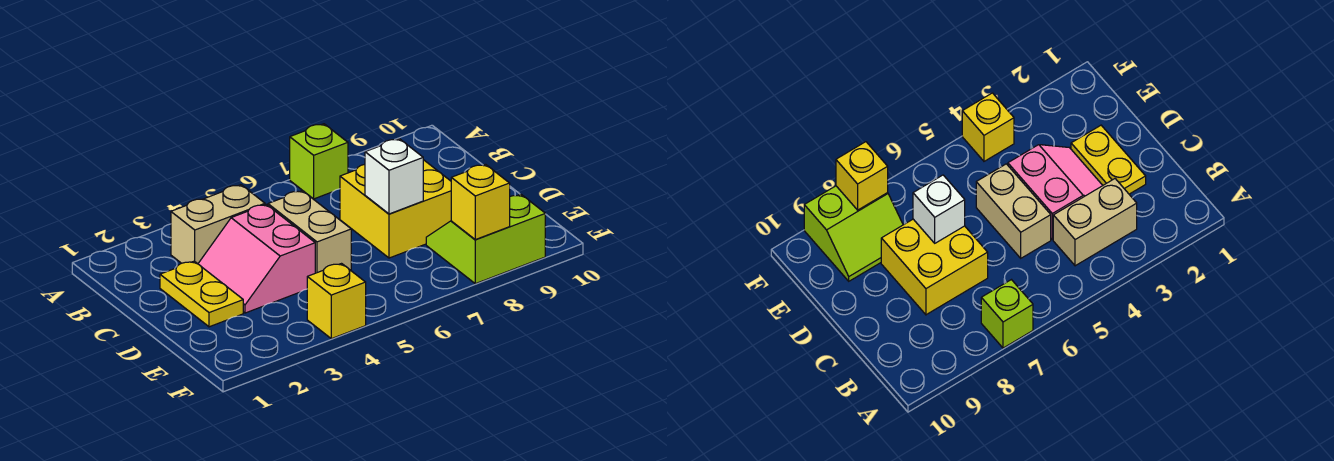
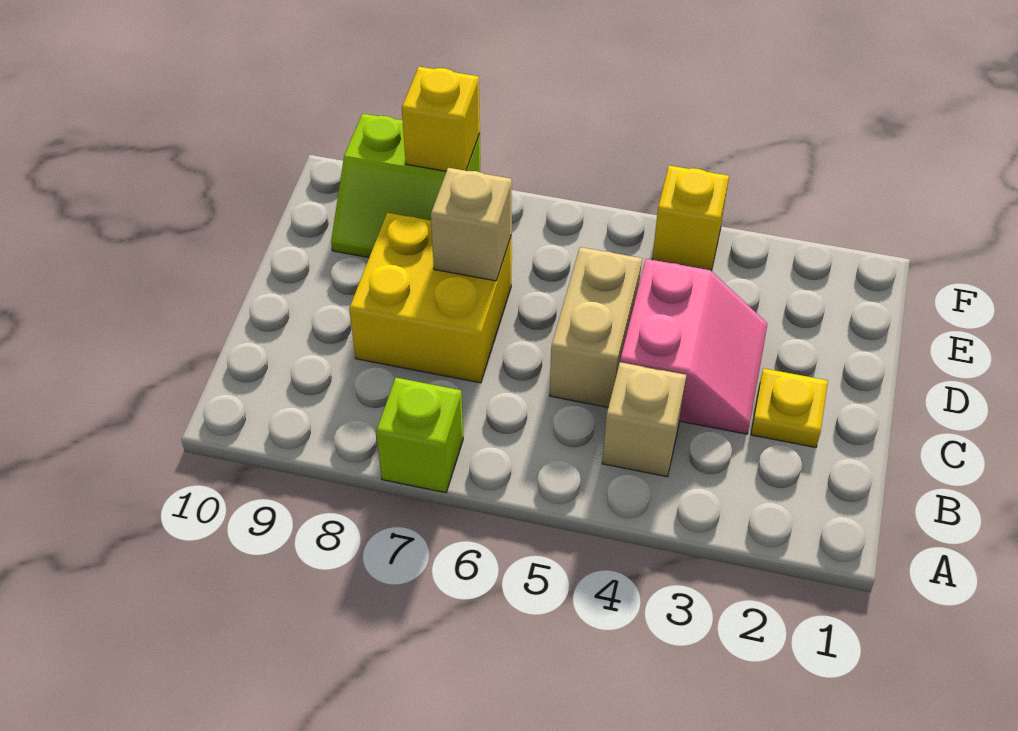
tan brick B3:B4 level 1 -> tan brick B4 level 1
yellow plate C2:D2 level 1 -> yellow plate C2 level 1
white brick D7 level 2 -> tan brick D7 level 2

